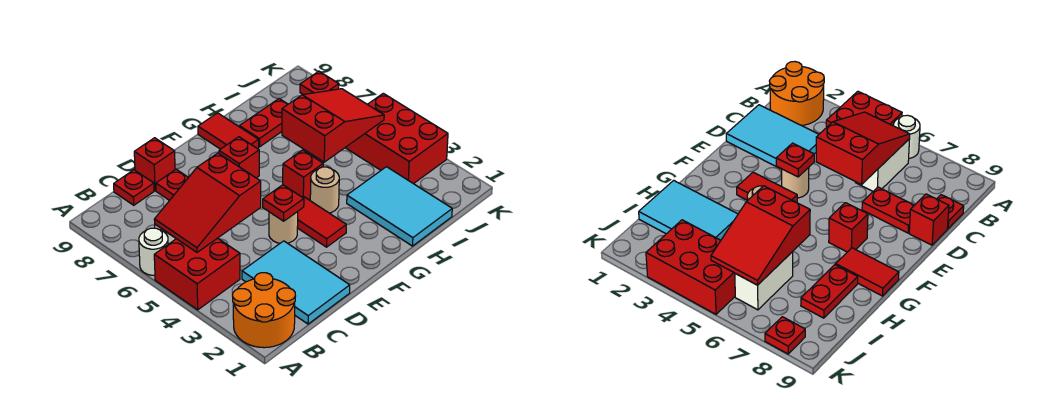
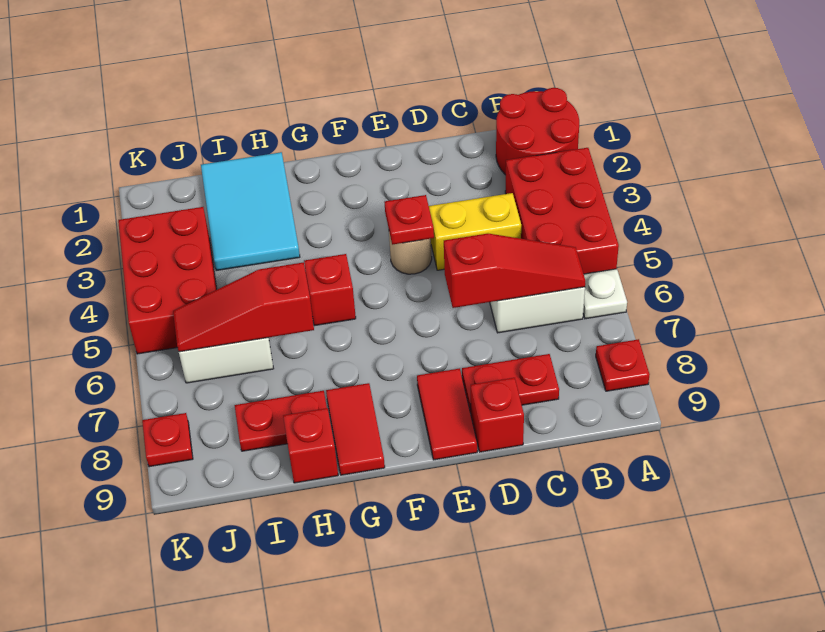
orange round brick A1:B2 level 1 -> red round brick A1:B2 level 1
red brick A4:B5 level 1 -> red brick A3:B5 level 1
white round brick A6 level 1 -> white plate A6 level 1
red slope B5:D6 level 2 top D -> red slope B6:D6 level 2 top D
cyan tile C1:D3 level 1 -> none
none -> yellow brick C4:D4 level 1
red plate C9 level 1 -> red plate A8 level 1
red plate D7:D8 level 1 -> red plate C8:D8 level 1
red tile F3:F4 level 1 -> red tile E8:E9 level 1
red brick F7 level 1 -> red brick H9 level 1
tan round brick G4 level 1 -> none
red slope H5:J6 level 2 top H -> red slope H6:J6 level 2 top H

